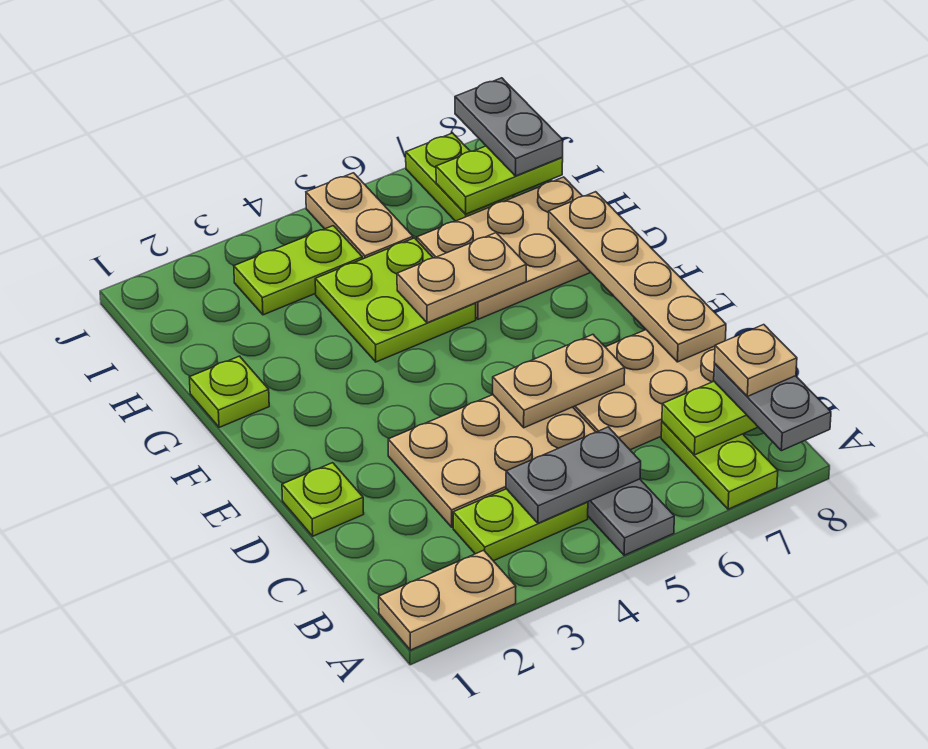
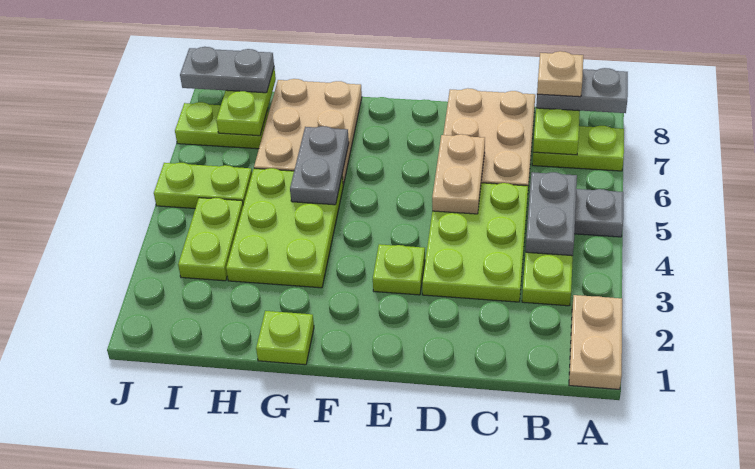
tan plate C3:D5 level 1 -> lime plate C3:D5 level 1
lime plate D1 level 1 -> lime plate E3 level 1
tan plate D8:G8 level 2 -> none
lime plate G4:H5 level 1 -> lime plate G3:H5 level 1
tan plate G5:G6 level 2 -> grey plate G5:G6 level 2
tan plate I5:J5 level 1 -> lime plate I5:J5 level 1

